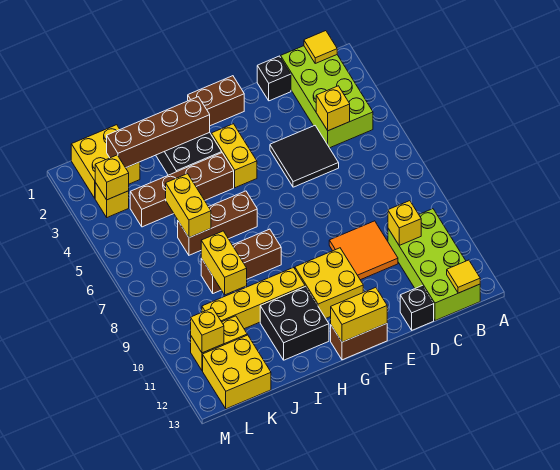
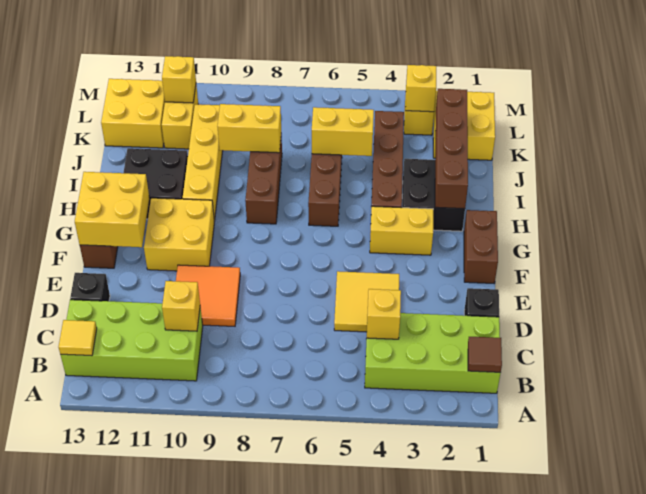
yellow tile B1 level 2 -> brown tile B1 level 2
black tile D4:E5 level 1 -> yellow tile D4:E5 level 1
yellow brick F13:G13 level 2 -> yellow brick F12:G13 level 2

